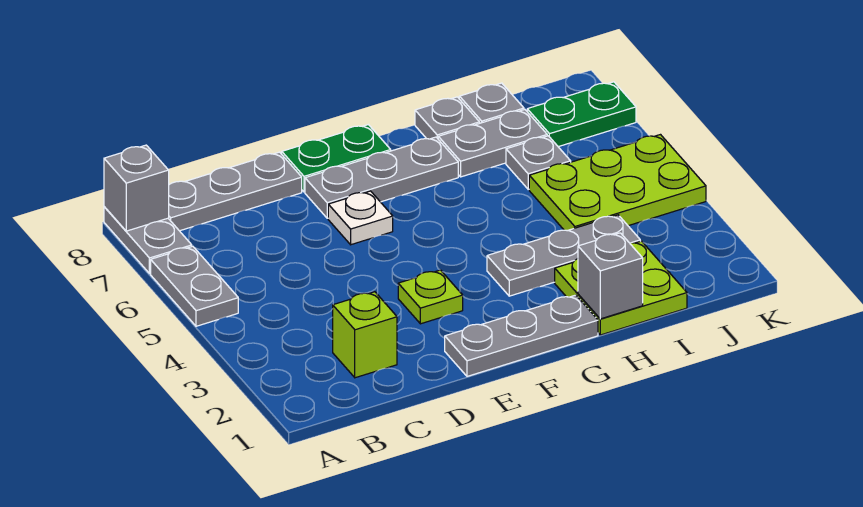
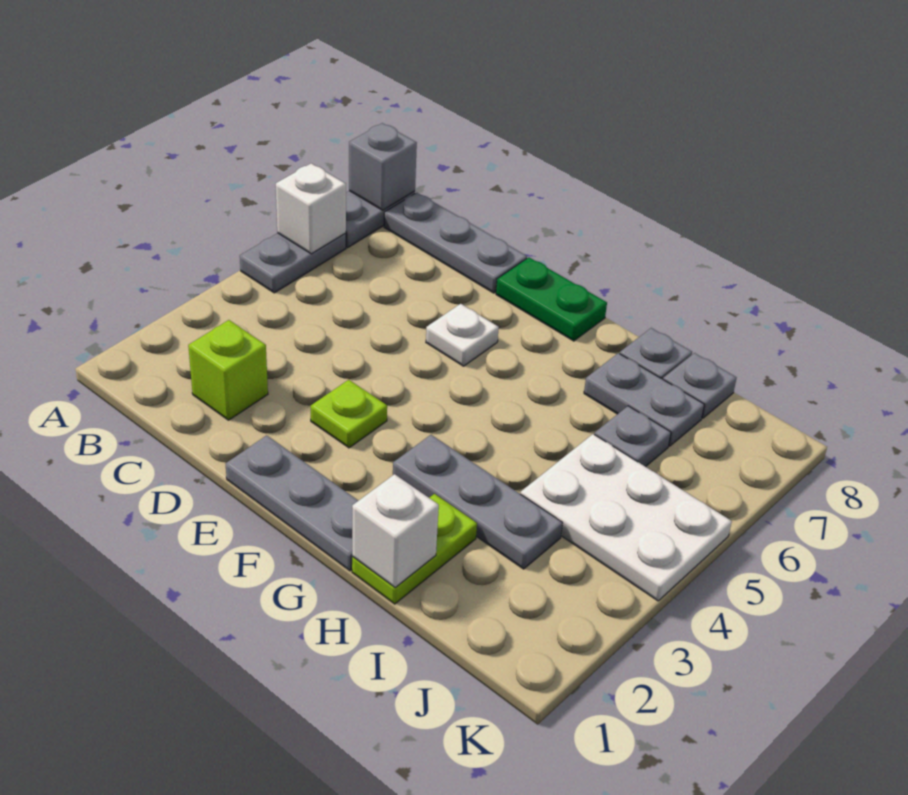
none -> white brick A6 level 2
grey plate E7:G7 level 1 -> none
lime plate H1:I2 level 1 -> lime plate H1:H2 level 1
grey brick H1 level 2 -> white brick H1 level 2
lime plate I4:K5 level 1 -> white plate I4:K5 level 1
green plate J7:K7 level 1 -> none

